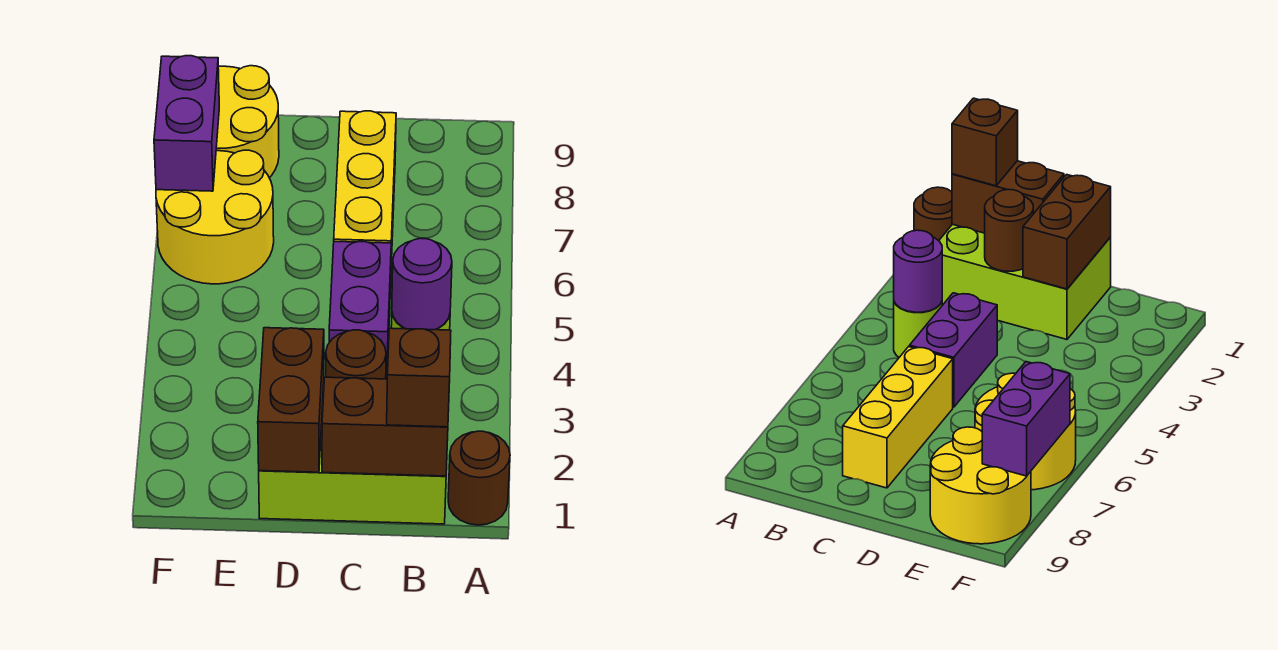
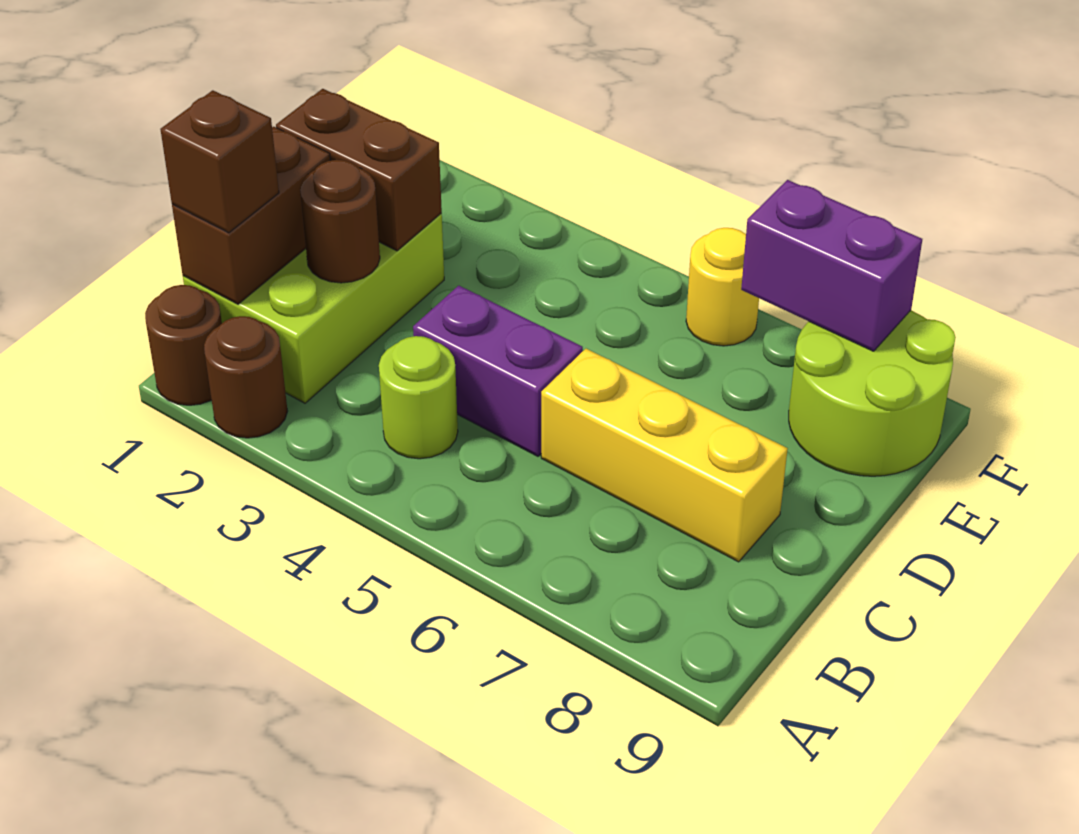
none -> brown round brick A2 level 1
purple round brick B4 level 2 -> none
yellow round brick E6:F7 level 1 -> yellow round brick F6 level 1
yellow round brick E8:F9 level 1 -> lime round brick E8:F9 level 1

